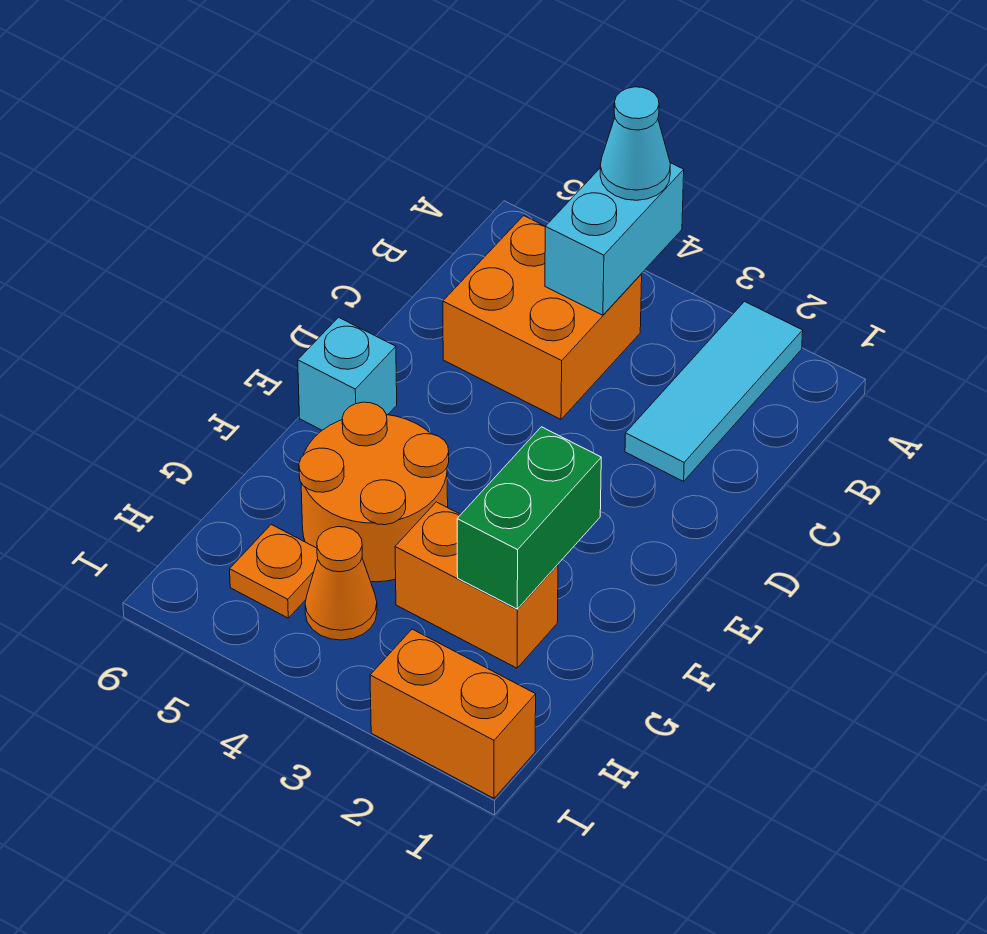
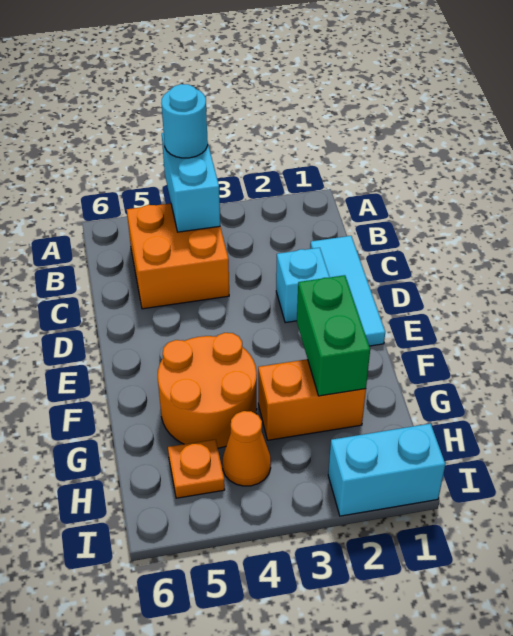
cyan tile A2:C2 level 1 -> cyan tile C1:E1 level 1
cyan cone A4 level 3 -> cyan round brick A4 level 3
cyan brick E6 level 1 -> cyan brick D2 level 1
orange brick I1:I2 level 1 -> cyan brick I1:I2 level 1

